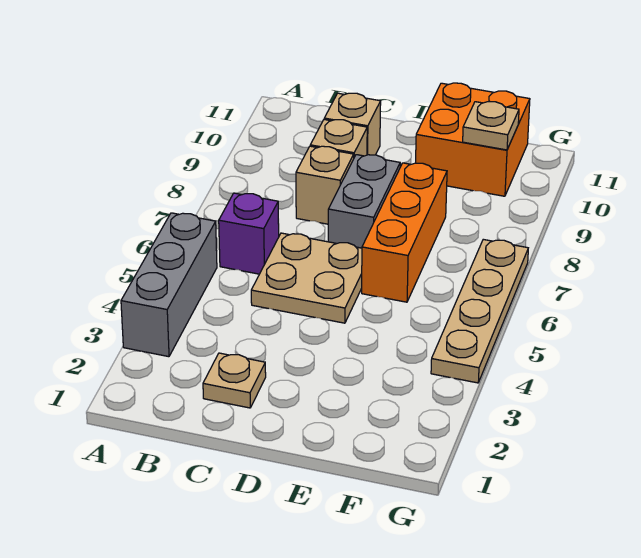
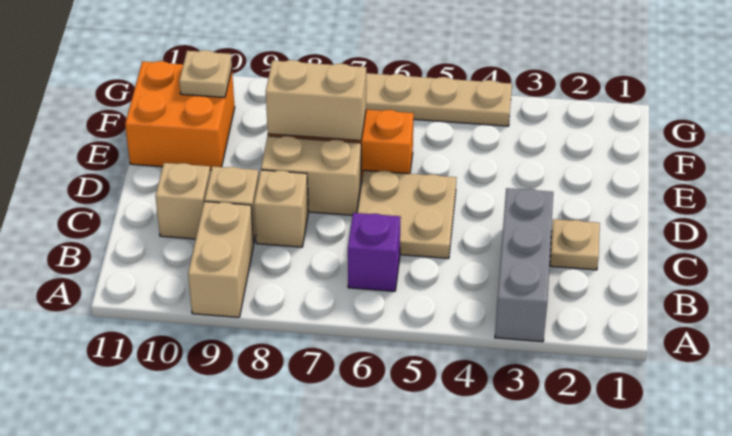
grey brick A3:A5 level 1 -> grey brick A3:C3 level 1
none -> tan brick A9:B9 level 1
grey brick D7:D8 level 1 -> tan brick D7:D8 level 1
none -> tan brick E7:E8 level 2

